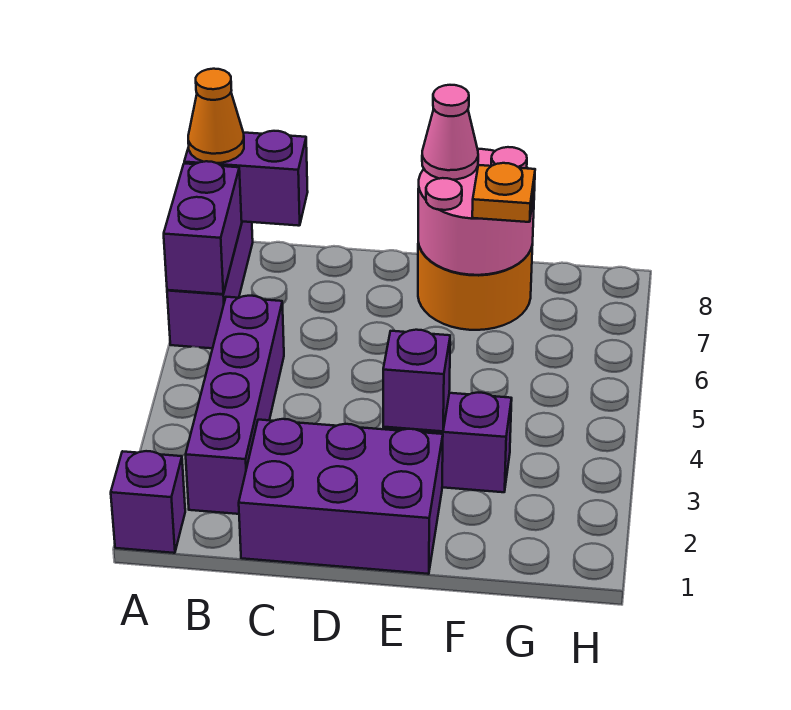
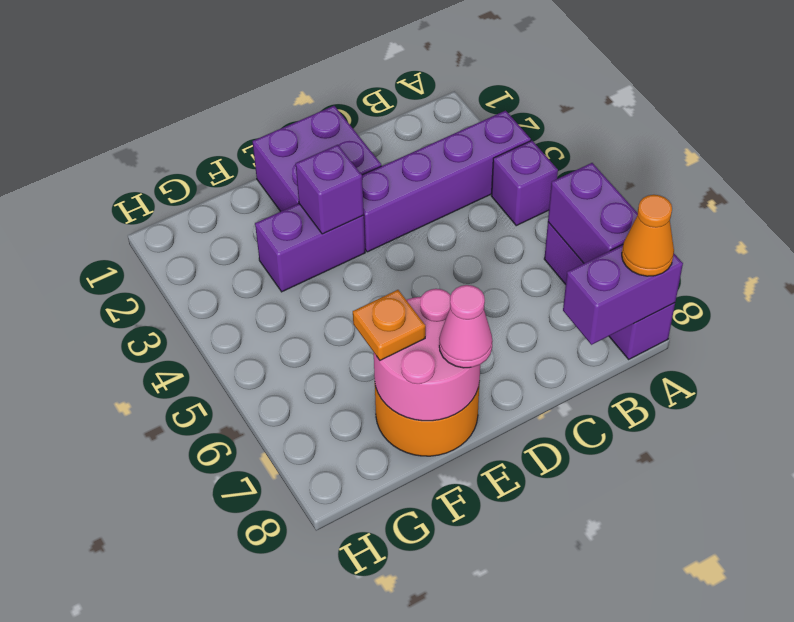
purple brick A1 level 1 -> purple brick A4 level 1
purple brick B2:B5 level 1 -> purple brick A3:D3 level 1
purple brick C1:E2 level 1 -> purple brick D1:E2 level 1

